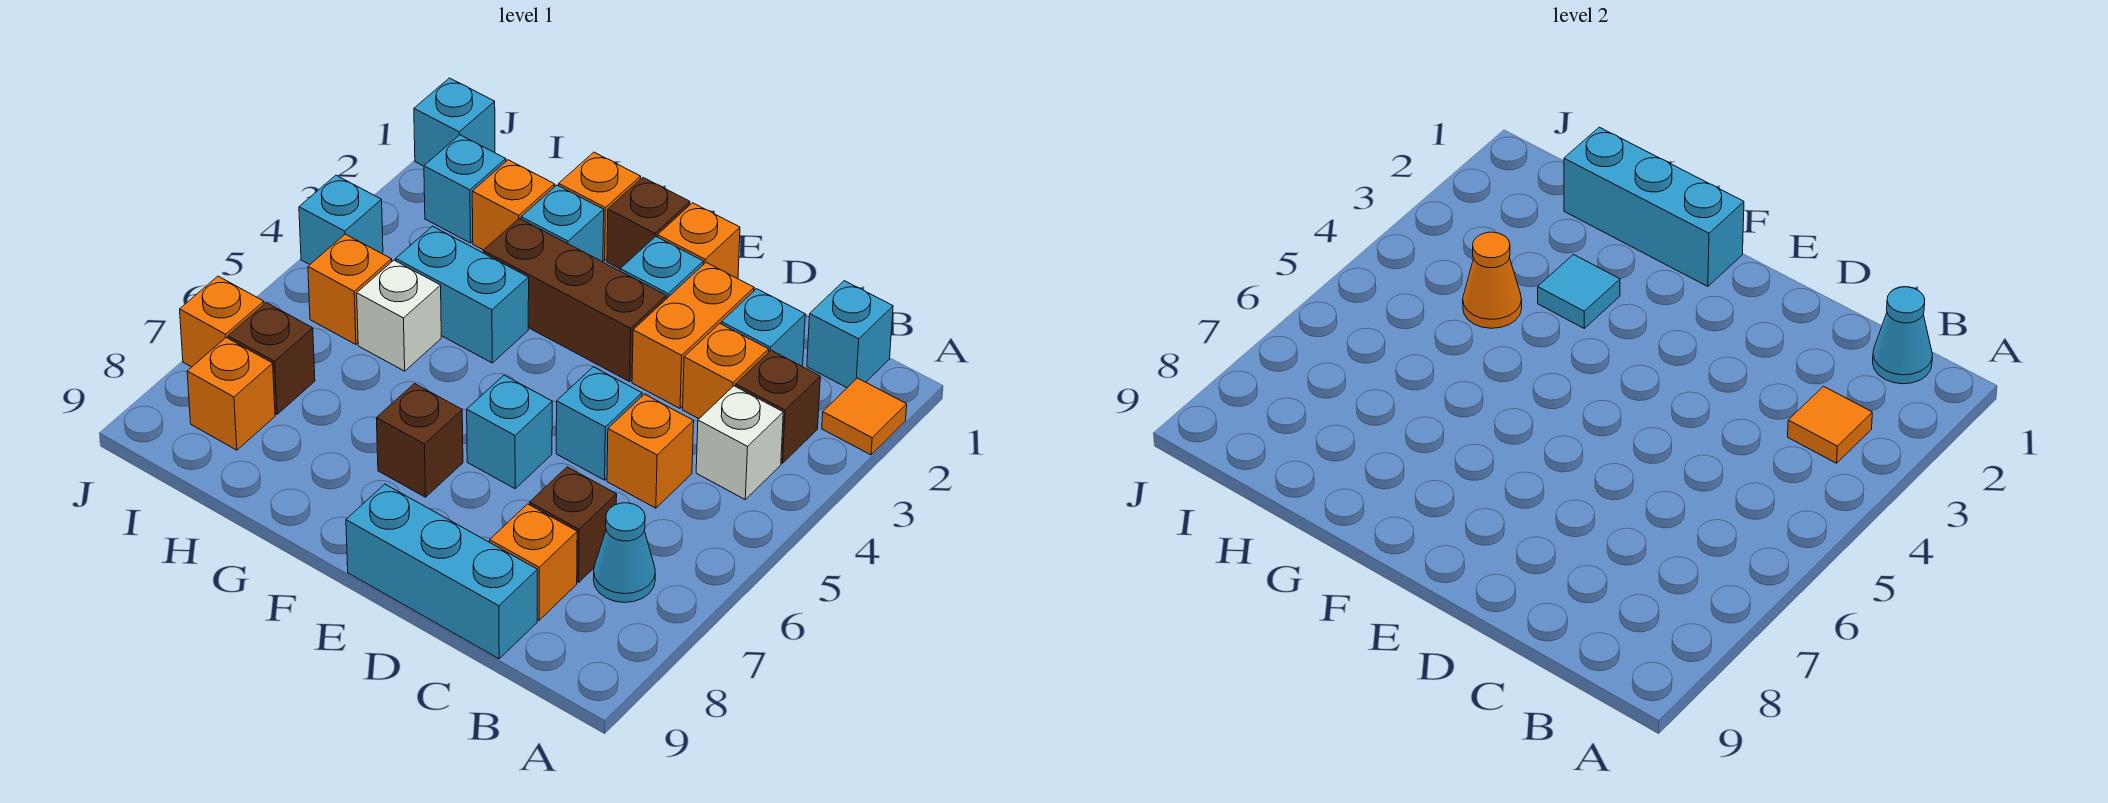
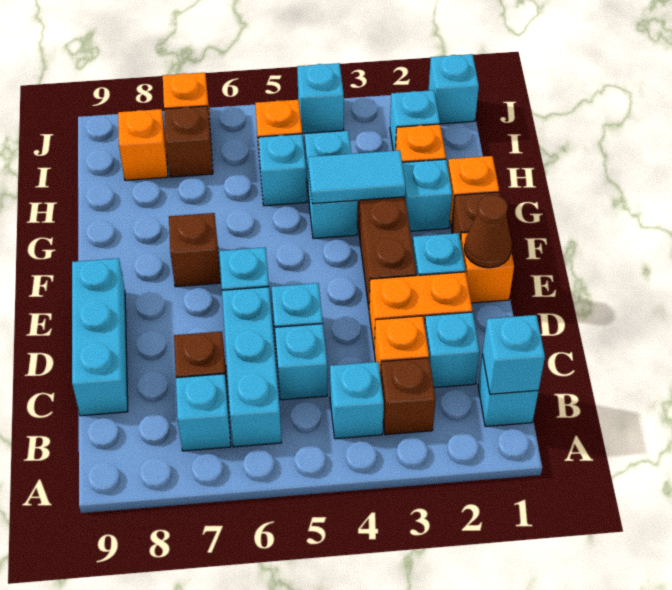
orange tile A2 level 1 -> none
cyan cone B1 level 2 -> cyan brick B1 level 2
orange tile B3 level 2 -> none
white brick B4 level 1 -> cyan brick B4 level 1
cyan cone B7 level 1 -> cyan brick B7 level 1
orange brick C5 level 1 -> cyan brick C5 level 1
orange brick C8 level 1 -> none
none -> brown cone E1 level 2
cyan brick F1:H1 level 2 -> cyan brick B6:D6 level 1
cyan tile G3 level 2 -> cyan tile G3:G4 level 2
orange cone H4 level 2 -> none
white brick H5 level 1 -> cyan brick H5 level 1

